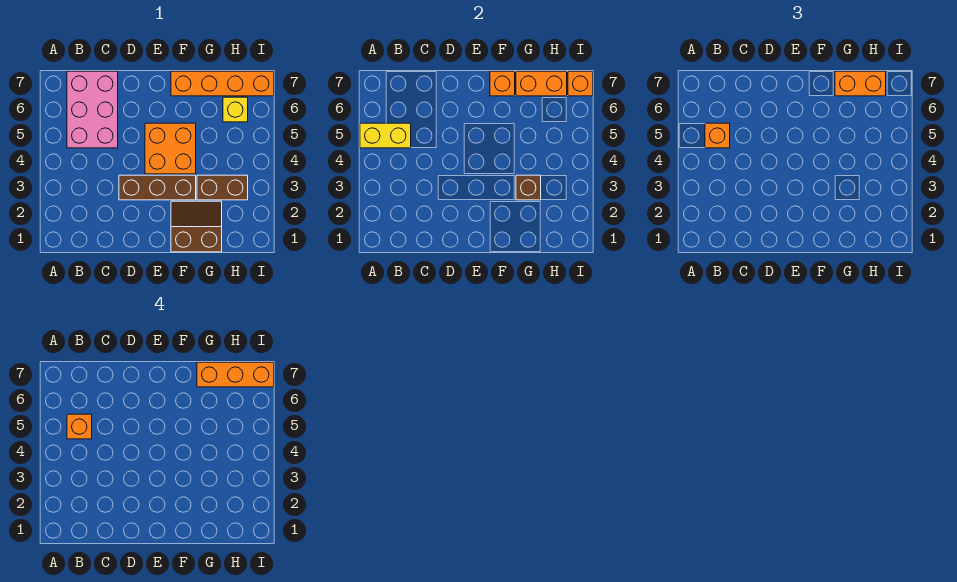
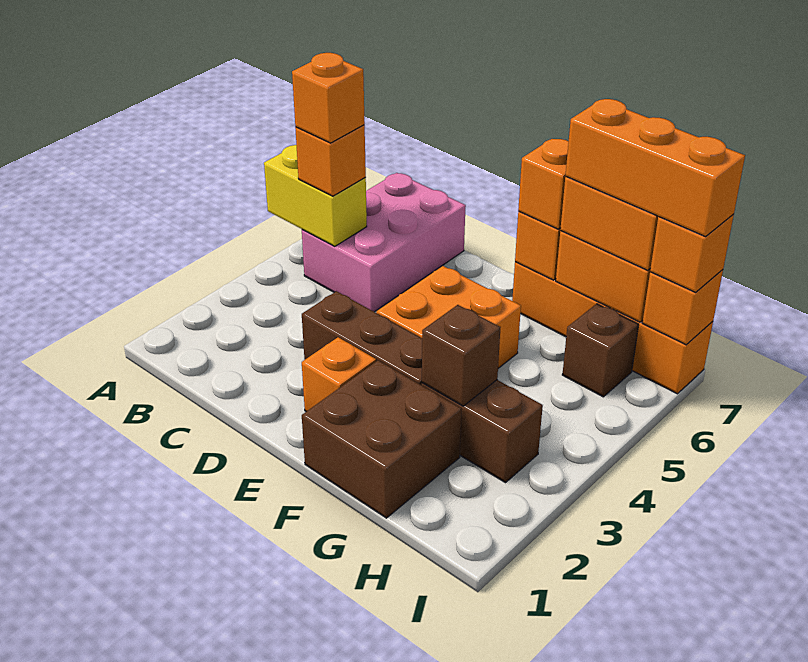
none -> orange brick E2 level 1
brown slope F1:G2 level 1 top 1 -> brown brick F1:G2 level 1
none -> orange brick F7 level 3
yellow brick H6 level 1 -> brown brick H6 level 1
none -> orange brick I7 level 3

